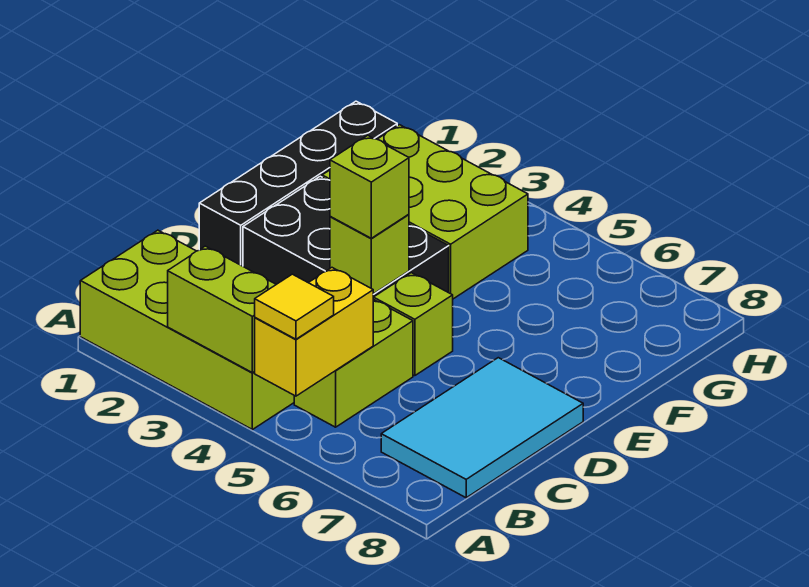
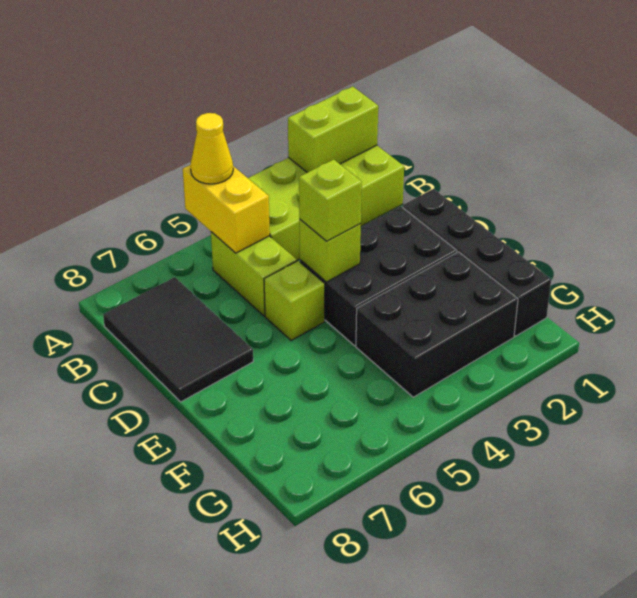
lime brick A3:A4 level 2 -> lime brick A1:A2 level 2
yellow tile A5 level 3 -> yellow cone A5 level 3
cyan tile B7:D8 level 1 -> black tile B7:D8 level 1
lime brick F2:G4 level 1 -> black brick F2:G4 level 1

